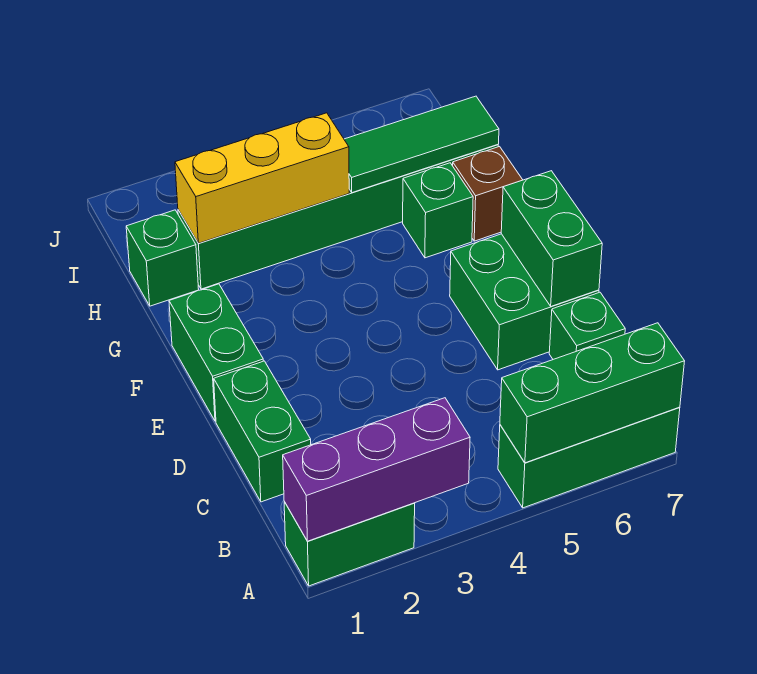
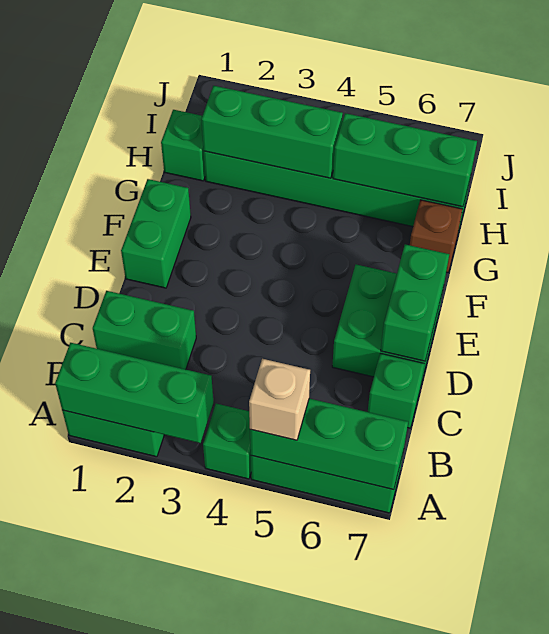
purple brick A1:A3 level 2 -> green brick A1:A3 level 2
none -> tan brick A5 level 3
green brick C1:D1 level 1 -> green brick C1:C2 level 1
green brick G6 level 1 -> green brick A4 level 1
yellow brick H2:H4 level 2 -> green brick H2:H4 level 2
green tile H5:H7 level 2 -> green brick H5:H7 level 2

